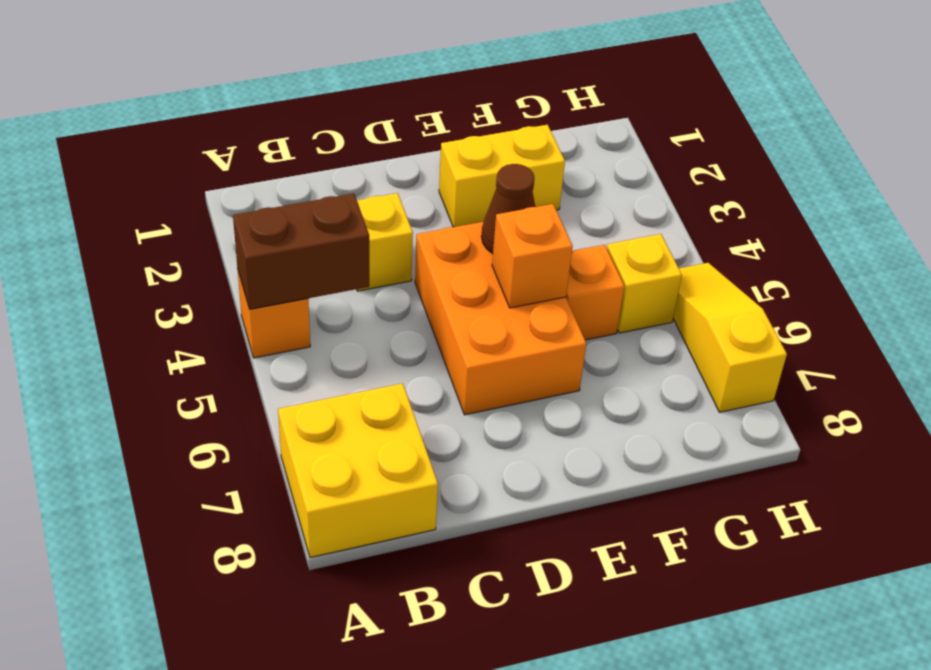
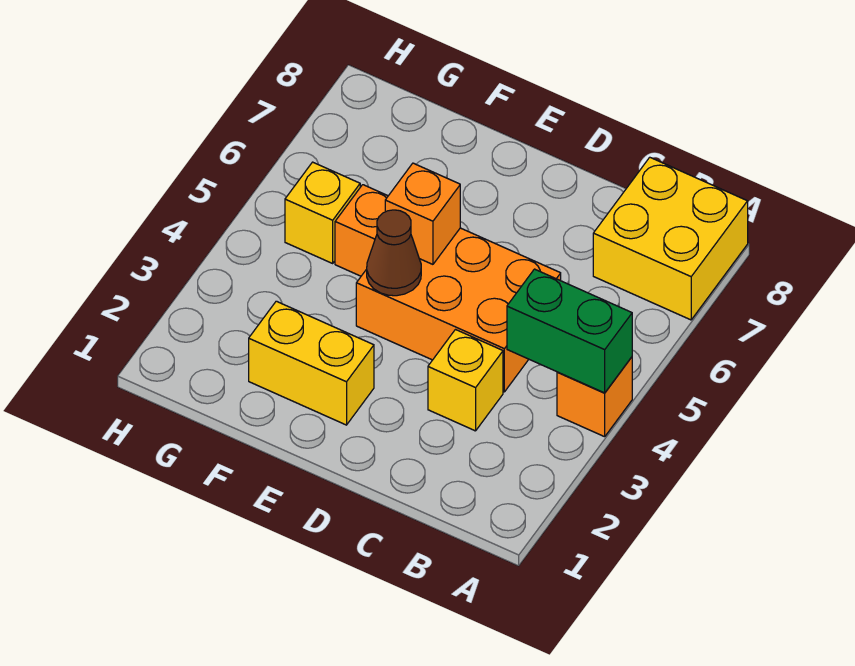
brown brick A4:B4 level 2 -> green brick A4:B4 level 2
orange brick D4:E6 level 1 -> orange brick C4:E5 level 1
yellow slope H5:H7 level 1 top 7 -> none

